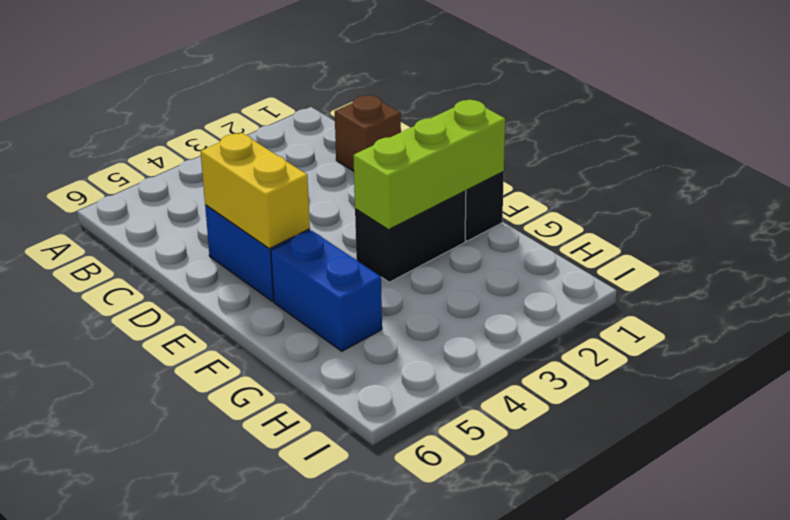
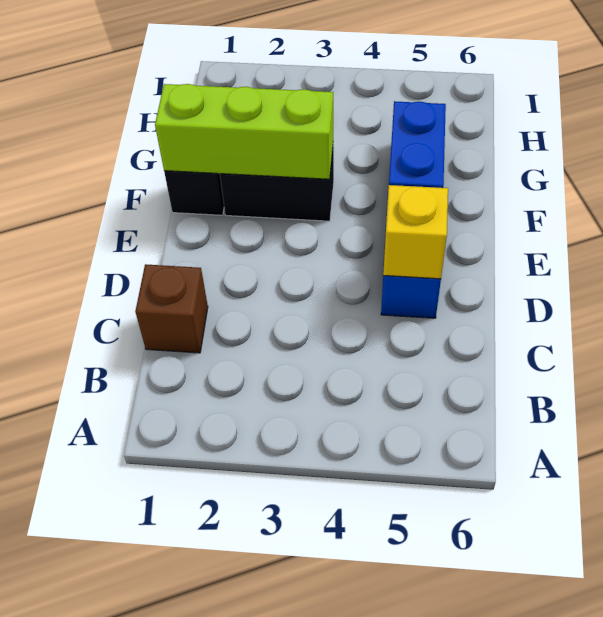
yellow brick D5:E5 level 2 -> yellow brick D5 level 2

